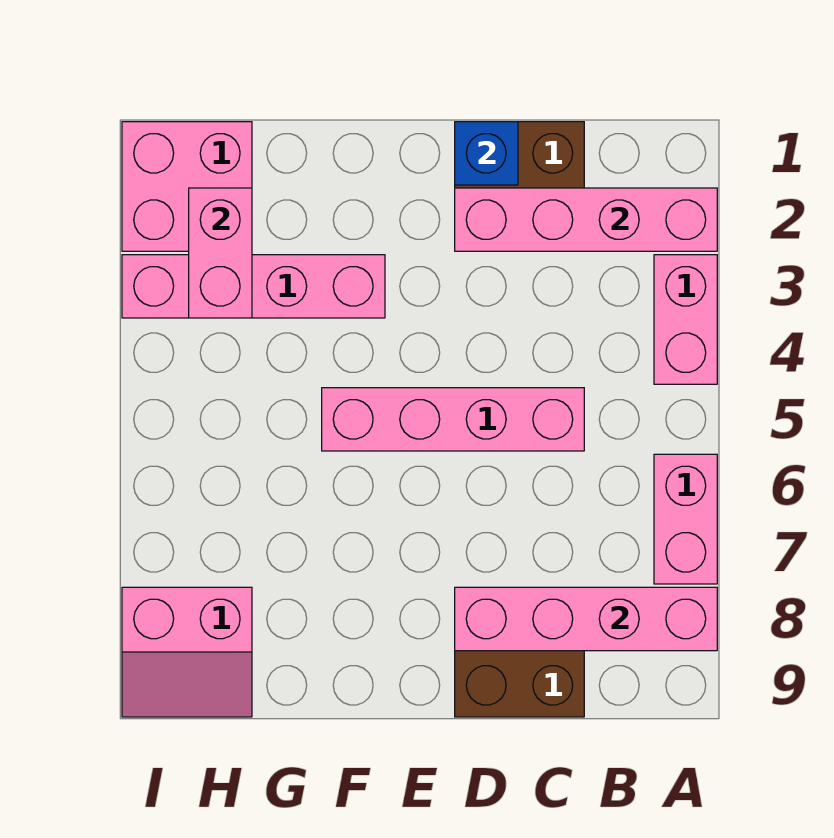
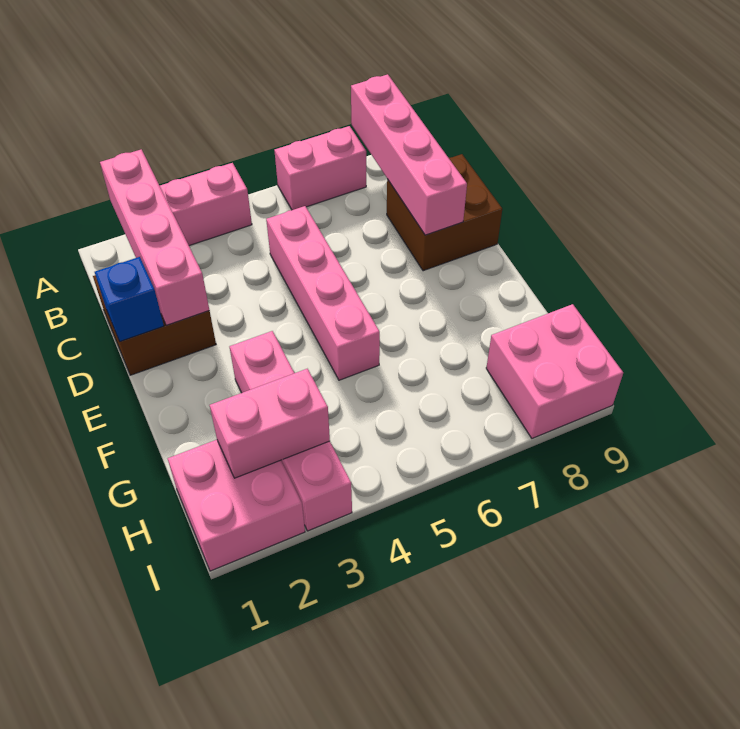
pink slope H8:I9 level 1 top 8 -> pink brick H8:I9 level 1

